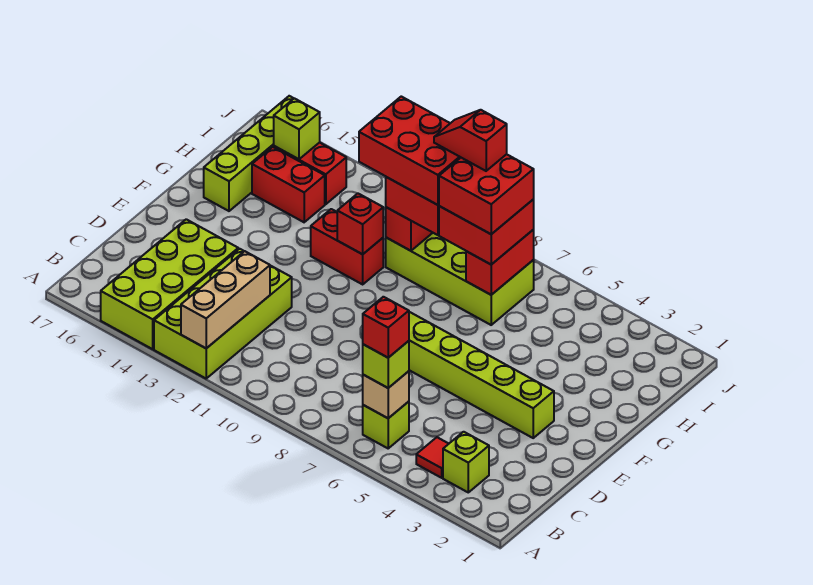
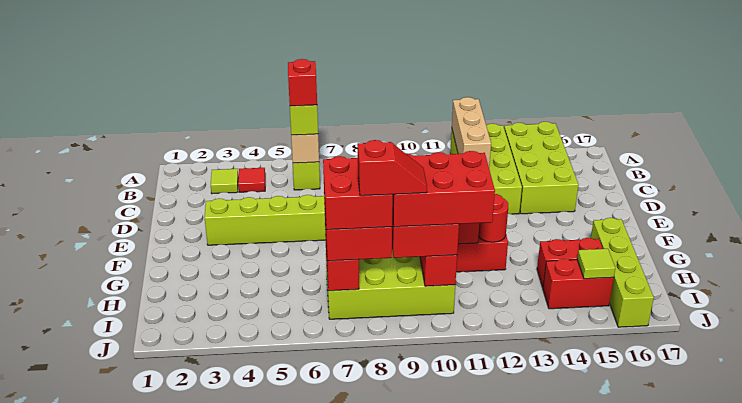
lime brick B3 level 1 -> lime tile B3 level 1
none -> red round brick G12 level 2
lime brick I15 level 2 -> lime tile I15 level 2

